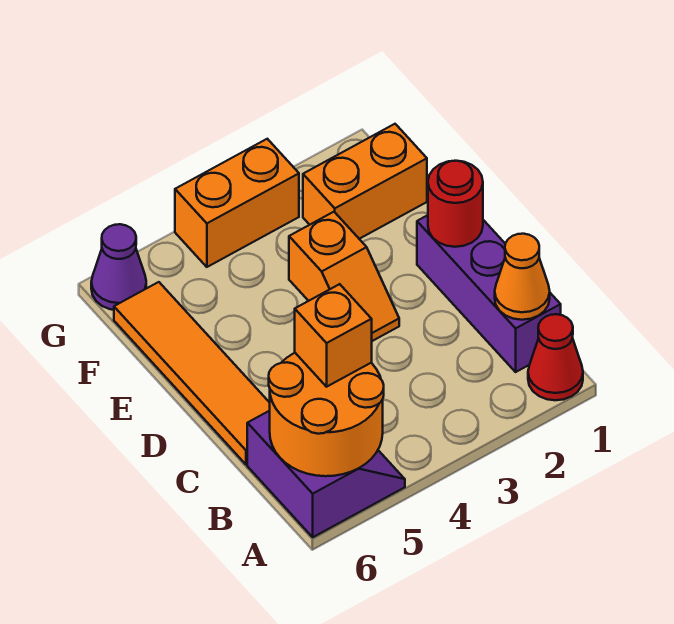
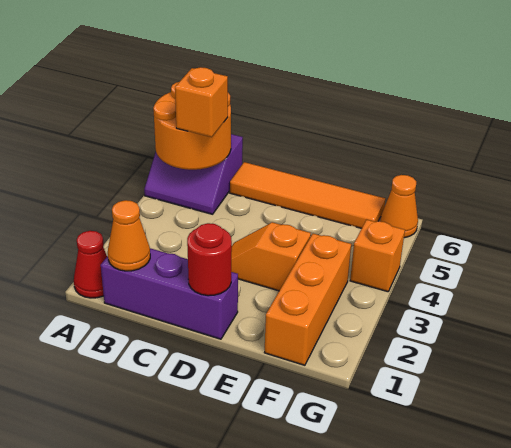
orange brick F1:F2 level 1 -> orange brick F1:F3 level 1
orange brick G3:G4 level 1 -> orange brick G4 level 1
purple cone G6 level 1 -> orange cone G6 level 1

